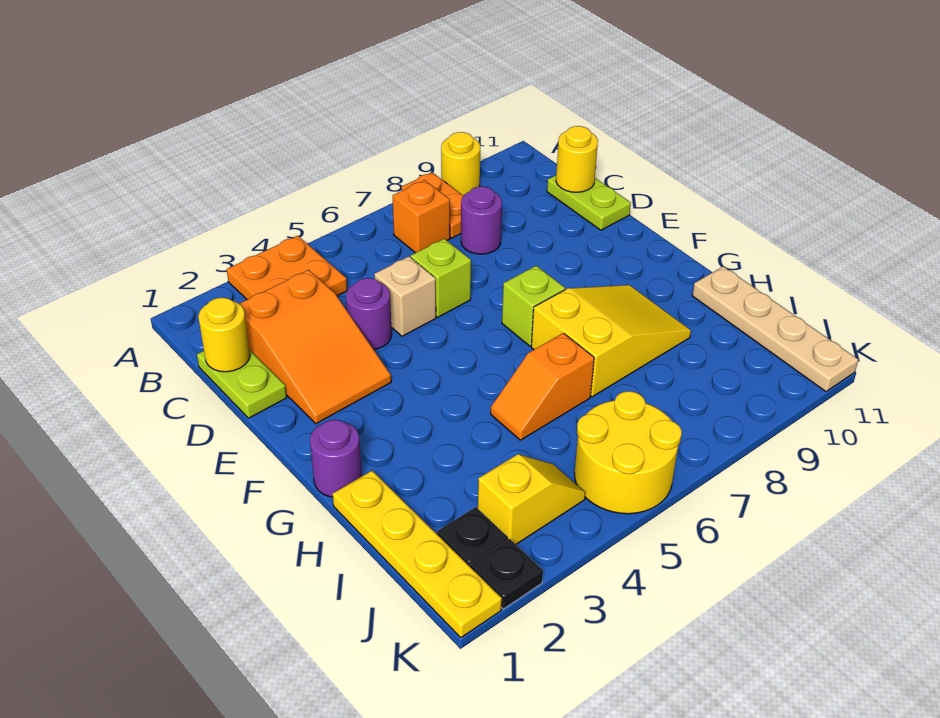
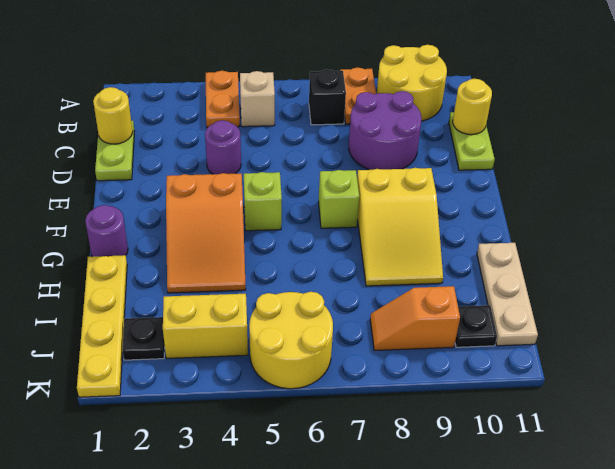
orange plate A3:B4 level 1 -> orange plate A4:B4 level 1
yellow round brick A9 level 1 -> yellow round brick A9:B10 level 1
orange brick B7 level 1 -> black brick B7 level 1
orange slope C2:E3 level 1 top C -> orange slope F3:H4 level 1 top F
purple round brick C8 level 1 -> purple round brick C8:D9 level 1
tan brick D5 level 1 -> tan brick B5 level 1
lime brick D6 level 1 -> lime brick F5 level 1
yellow slope G7:H9 level 1 top 7 -> yellow slope F8:H9 level 1 top F
orange slope H5:H6 level 1 top 6 -> orange slope J8:J9 level 1 top 9
tan plate H11:K11 level 1 -> tan plate H11:J11 level 1
yellow slope J3:J4 level 1 top 3 -> yellow brick J3:J4 level 1
black plate K2 level 1 -> black plate J10 level 1

